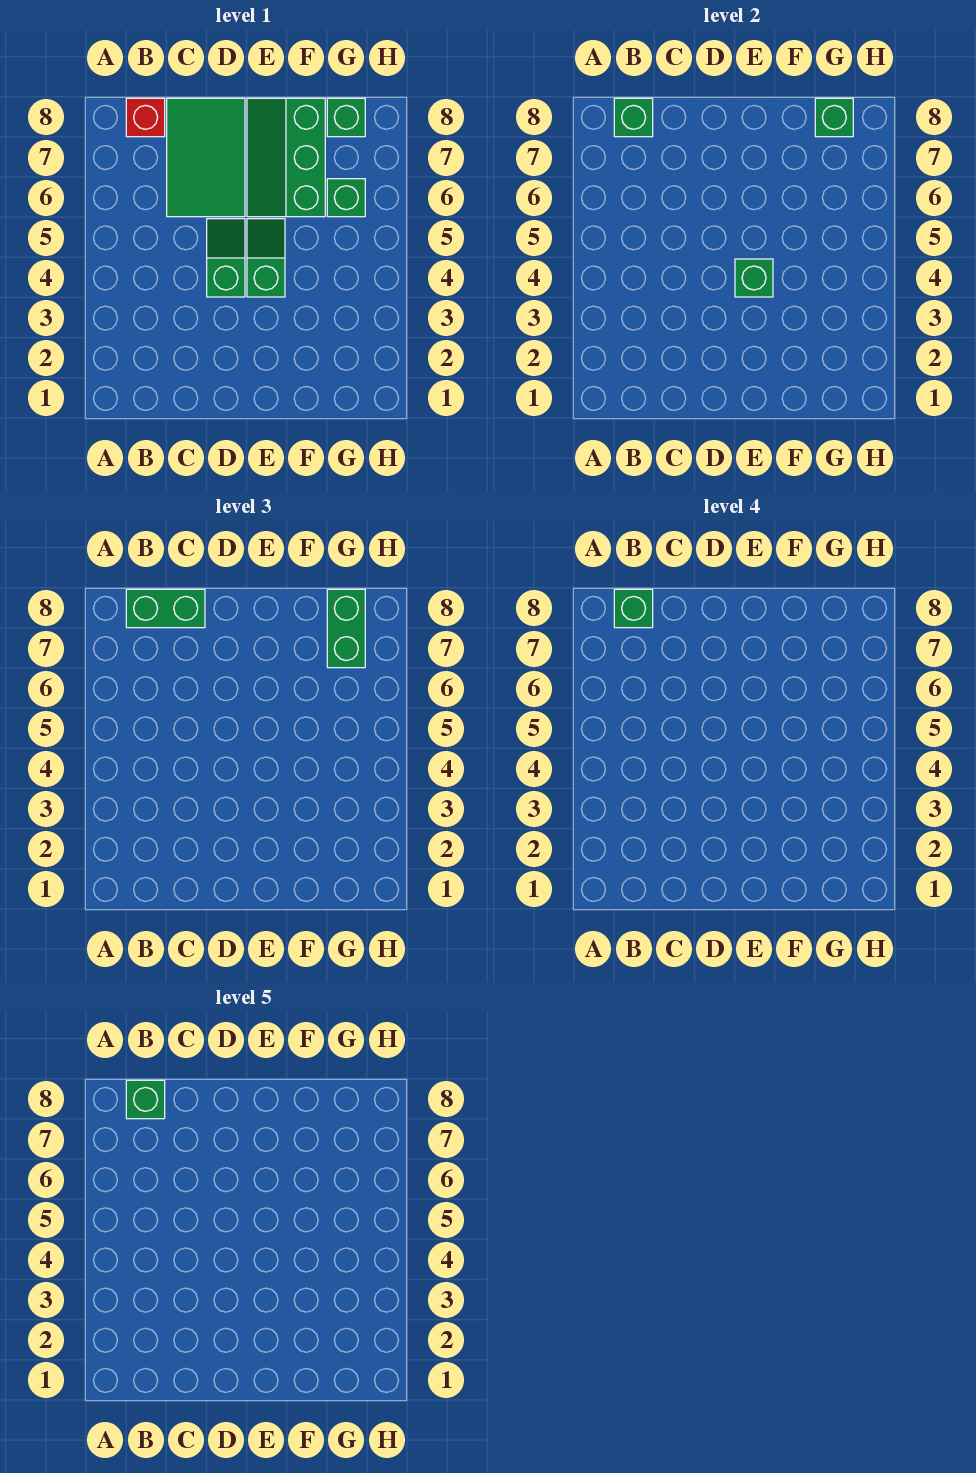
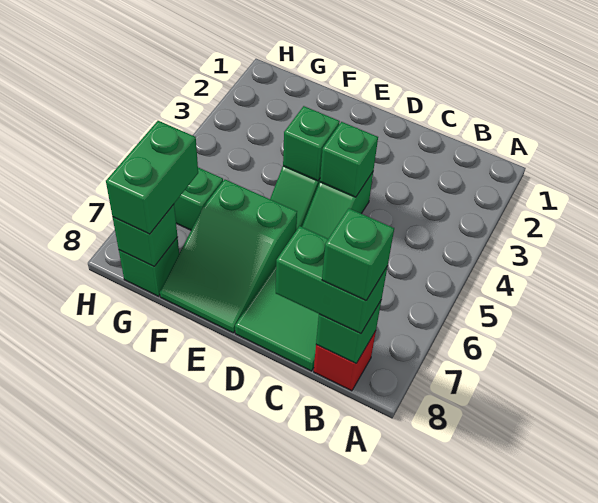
green brick B8 level 5 -> green brick D4 level 2
green slope E6:F8 level 1 top F -> green slope E6:F8 level 1 top 6

